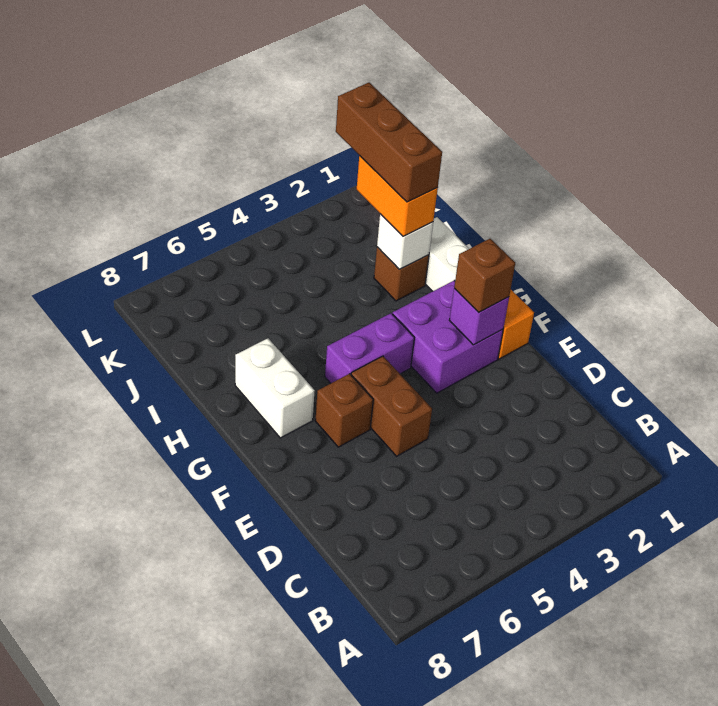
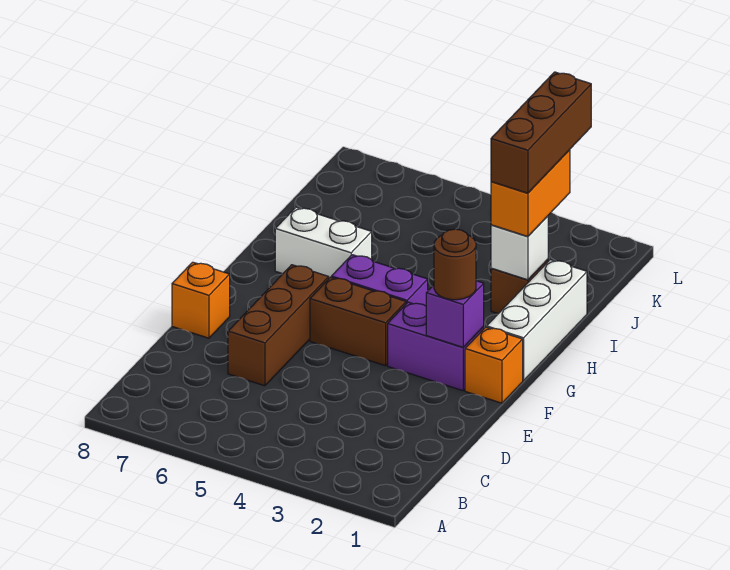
brown brick E5:F5 level 1 -> brown brick F4:F5 level 1
none -> orange brick E8 level 1
purple brick F2:G3 level 1 -> purple brick F2:F3 level 1
brown brick F2 level 3 -> brown round brick F2 level 3
brown brick F6 level 1 -> brown brick D6:F6 level 1
white brick G7:H7 level 1 -> white brick H6:H7 level 1

